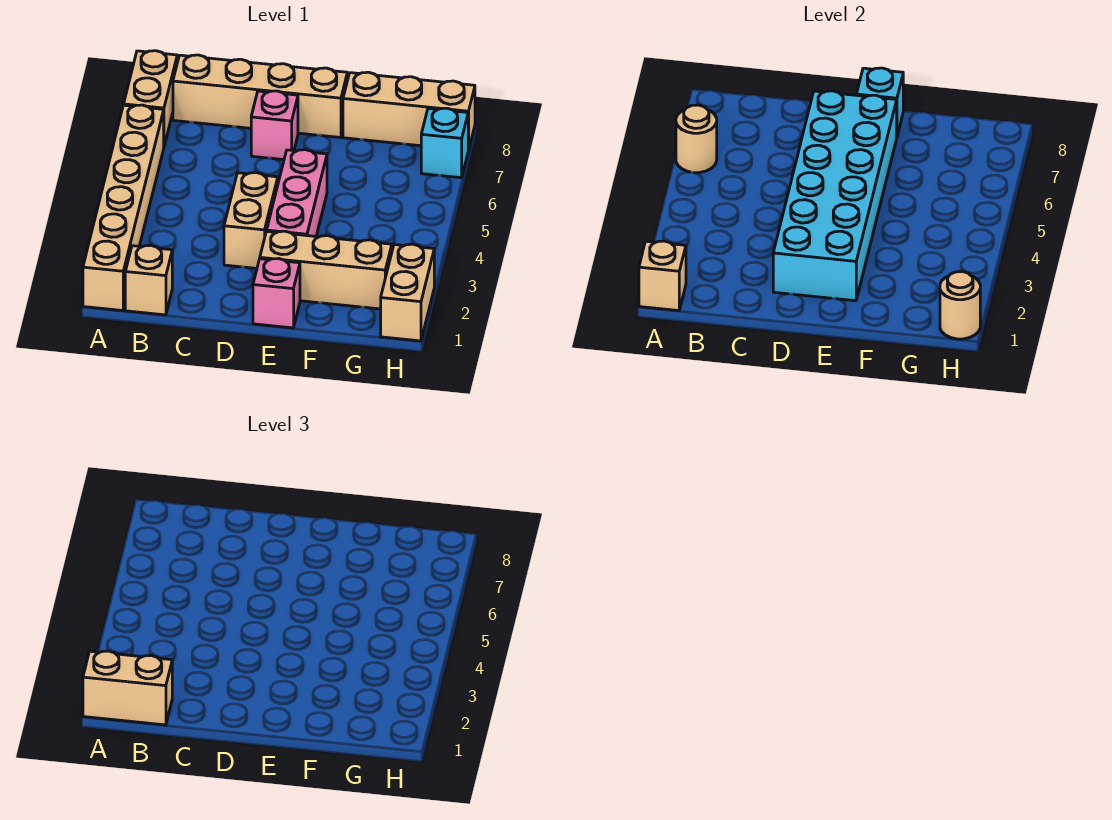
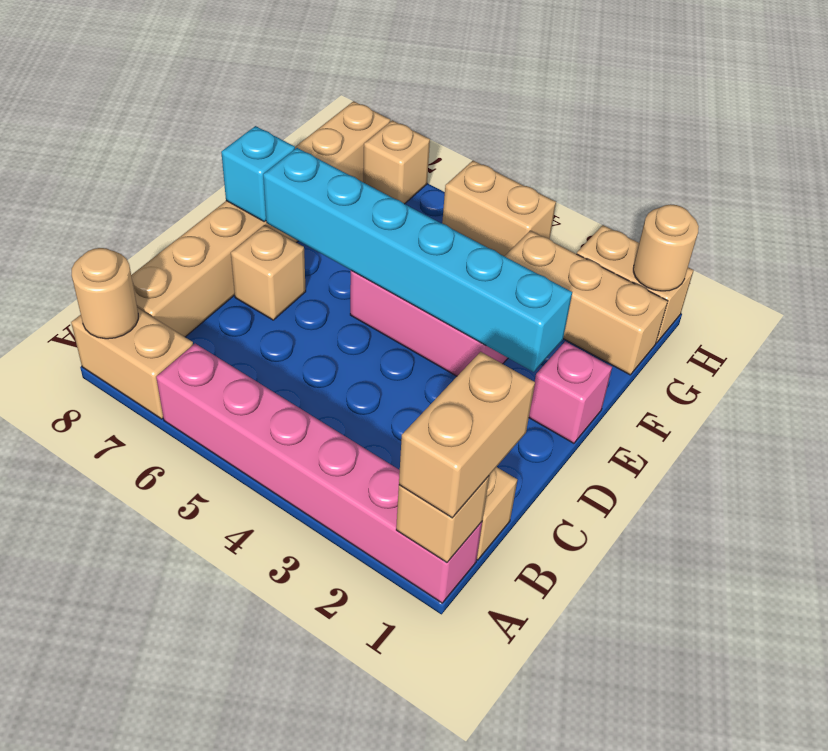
tan brick A1:A6 level 1 -> pink brick A1:A6 level 1
tan round brick A6 level 2 -> tan round brick A8 level 2
cyan brick D2:E7 level 2 -> cyan brick E2:E7 level 2
tan brick D3:D4 level 1 -> tan brick H4:H5 level 1
pink brick D7 level 1 -> tan brick D7 level 1
tan brick E2:G2 level 1 -> tan brick G1:G3 level 1
cyan brick H7 level 1 -> tan brick H7 level 1

